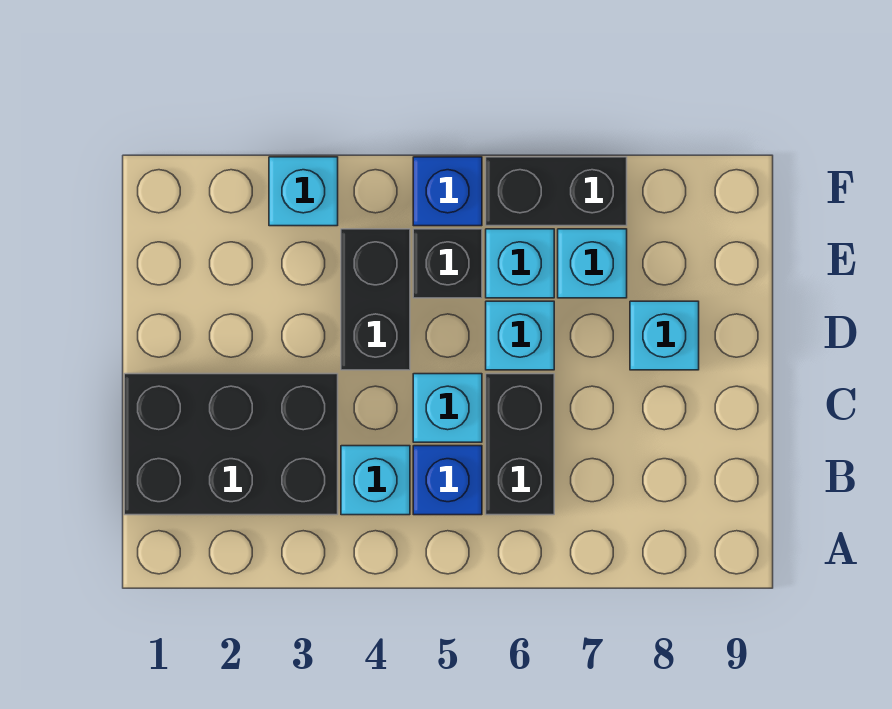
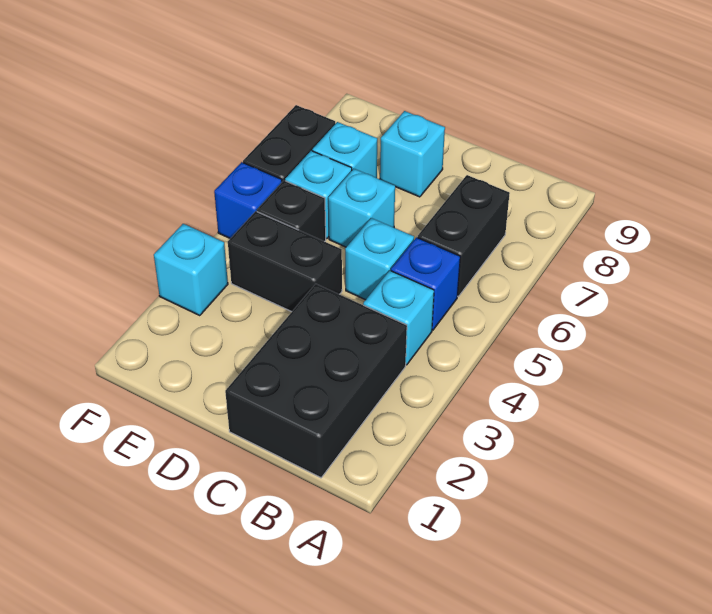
black brick B6:C6 level 1 -> black brick B6:B7 level 1

